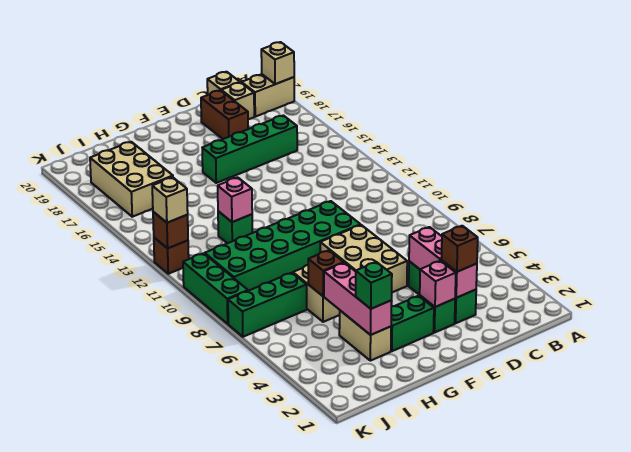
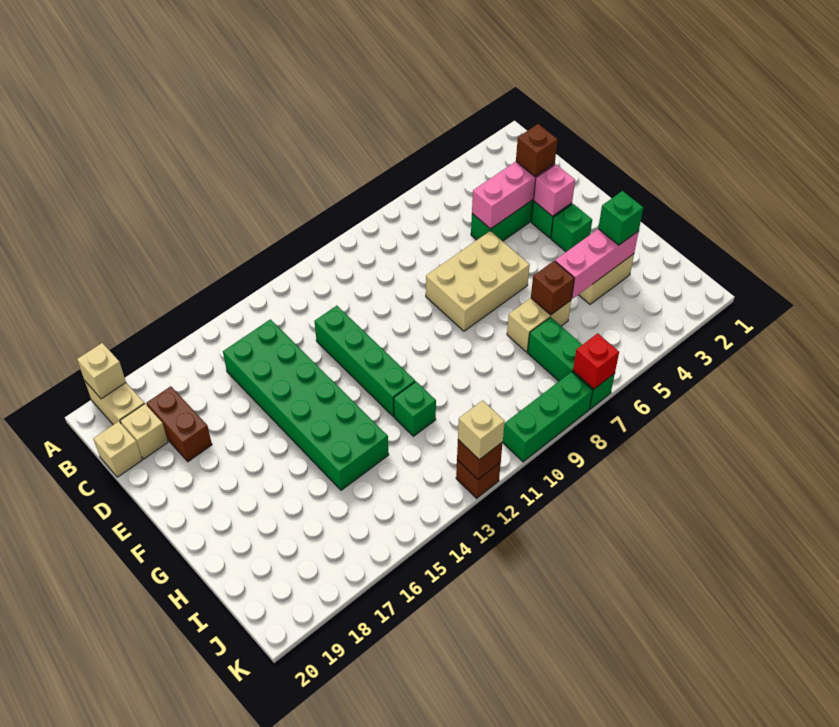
green brick C16:F16 level 1 -> green brick D12:G12 level 1
brown brick D18:D19 level 1 -> brown brick C18:D18 level 1
green brick E9:J10 level 1 -> green brick C14:H15 level 1
green brick F3:G3 level 1 -> green brick F3 level 1
pink brick H12 level 2 -> none
tan brick I16:J18 level 1 -> none
none -> red brick K7 level 2

